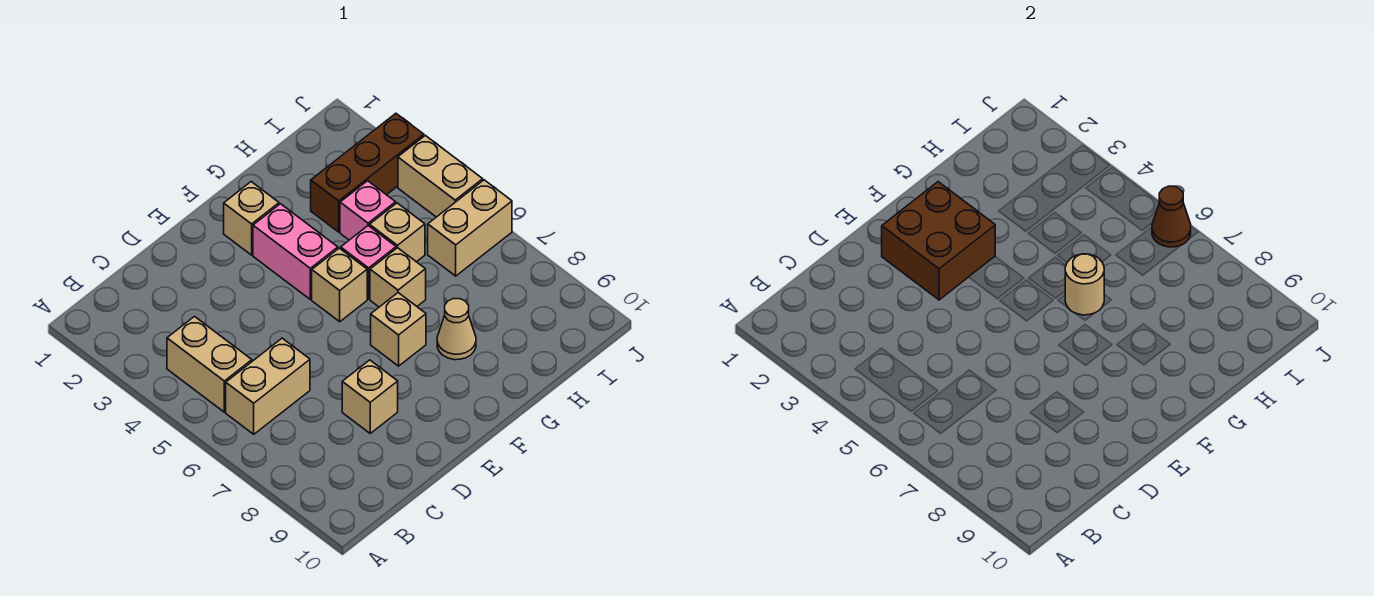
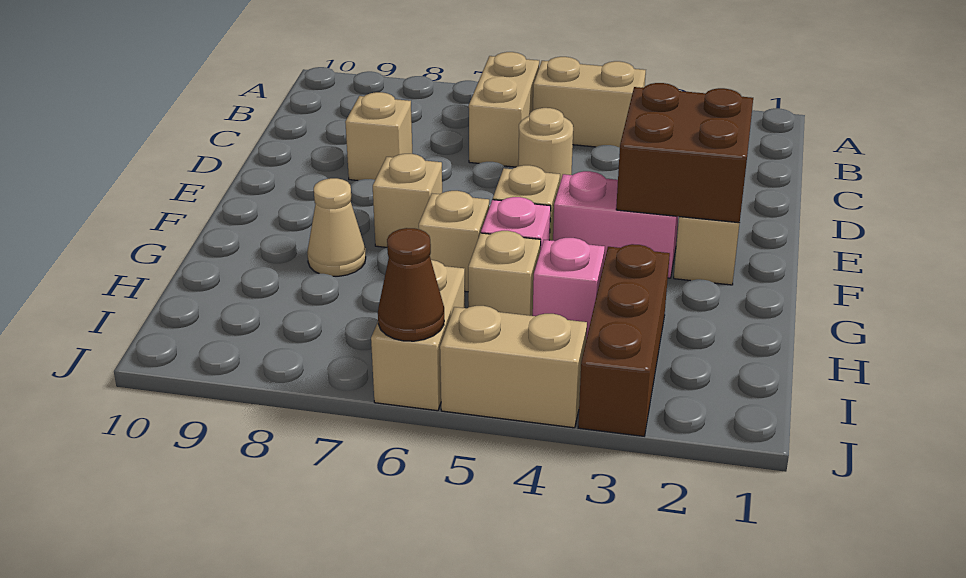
tan round brick G6 level 2 -> tan round brick D5 level 1

